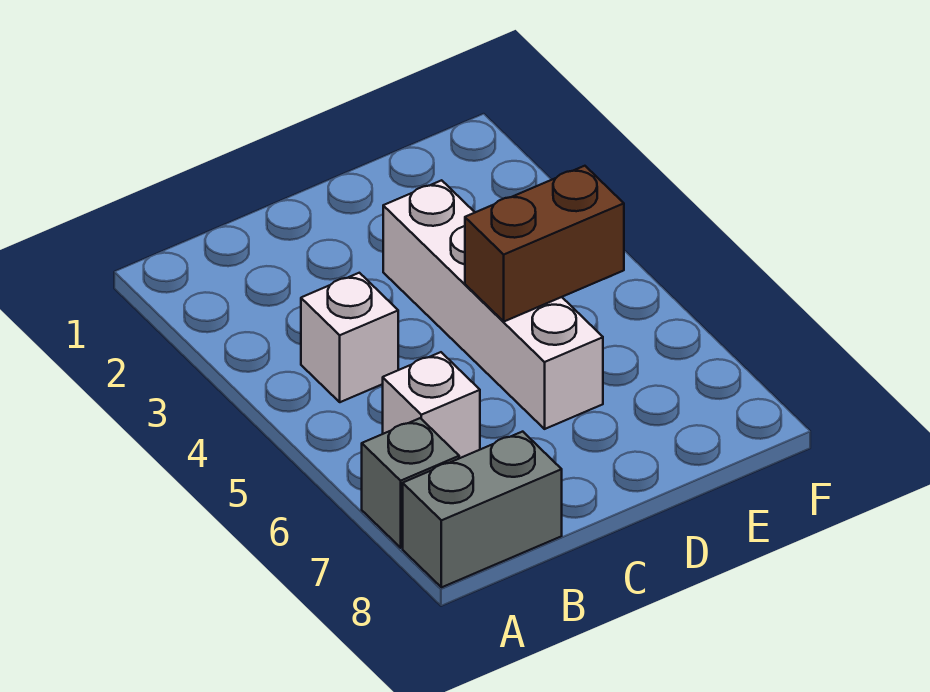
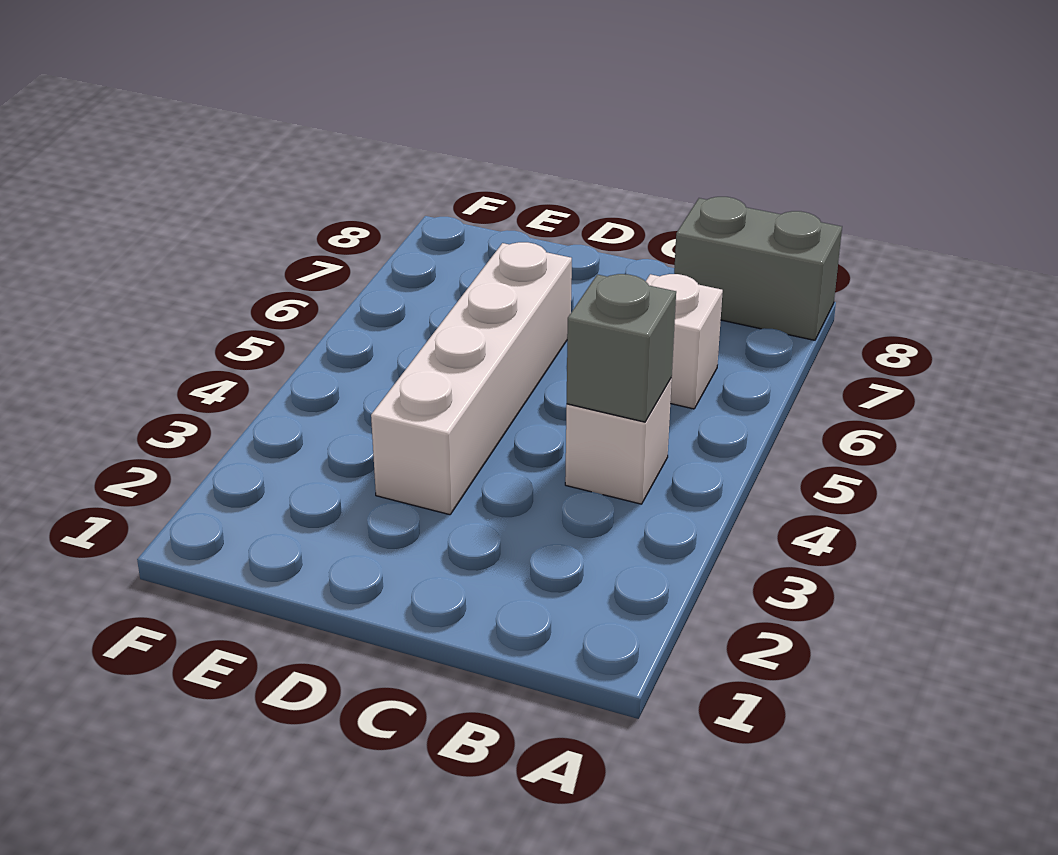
grey brick A7 level 1 -> grey brick B4 level 2
brown brick D5:E5 level 2 -> none

